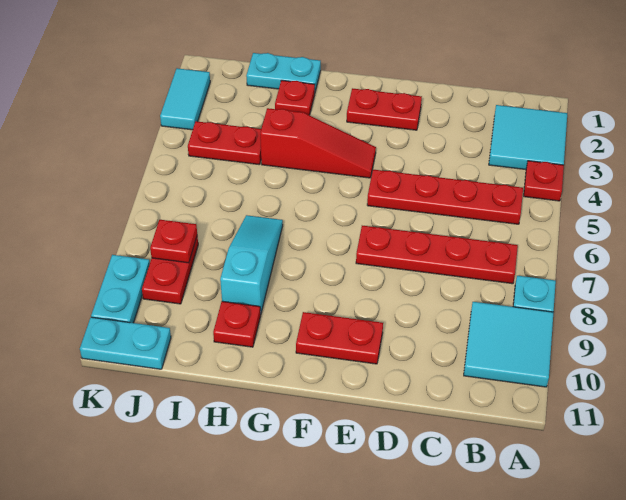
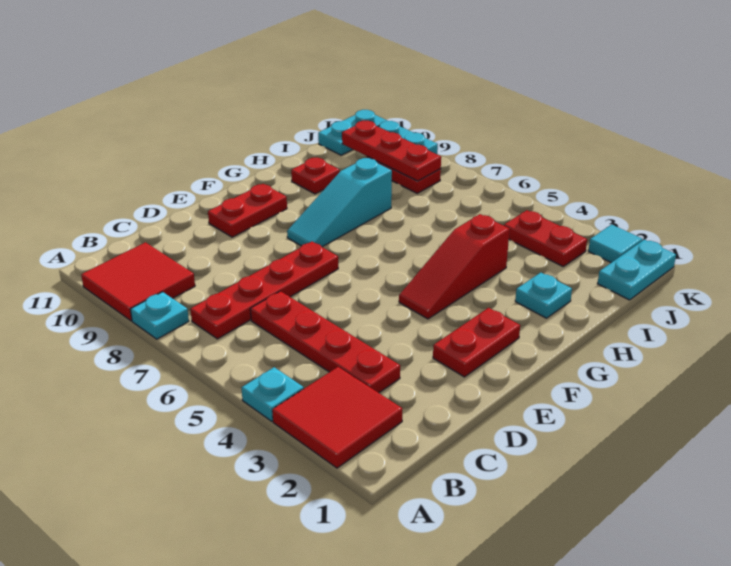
cyan tile A2:B3 level 1 -> red tile A2:B3 level 1
red plate A4 level 1 -> cyan plate A4 level 1
cyan tile A9:B10 level 1 -> red tile A9:B10 level 1
red plate B5:E5 level 1 -> red plate C3:C6 level 1
cyan plate H1:I1 level 1 -> cyan plate J1:K1 level 1
red plate H2 level 1 -> cyan plate H2 level 1
cyan slope H7:H9 level 1 top 9 -> cyan slope F8:H8 level 1 top H
red plate I4:J4 level 1 -> red plate J3:J4 level 1
red plate J8 level 2 -> red plate J8:J10 level 2
cyan tile K2:K3 level 1 -> cyan tile K2 level 1

